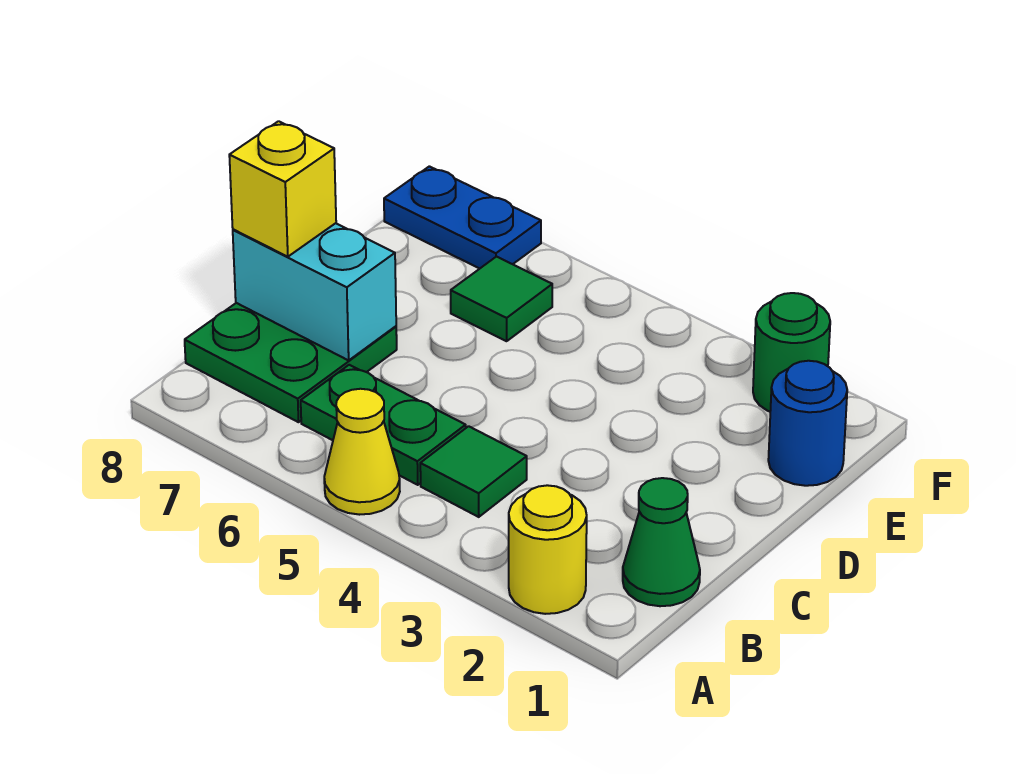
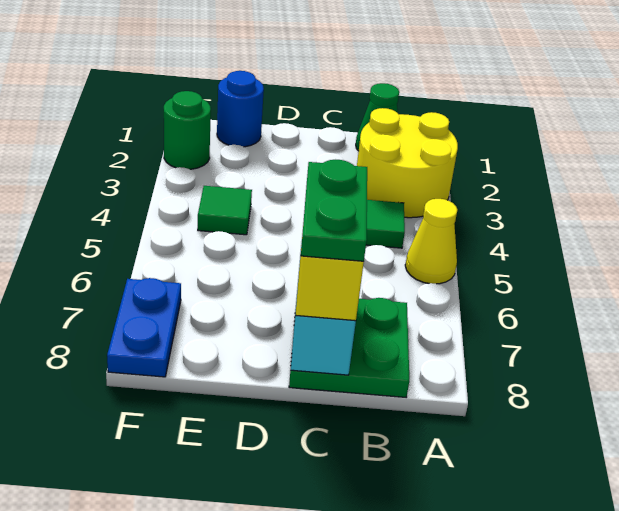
yellow round brick A2 level 1 -> yellow round brick A2:B3 level 1
green plate B5:B6 level 1 -> green plate C7:C8 level 4
green tile E6 level 1 -> green tile E4 level 1

